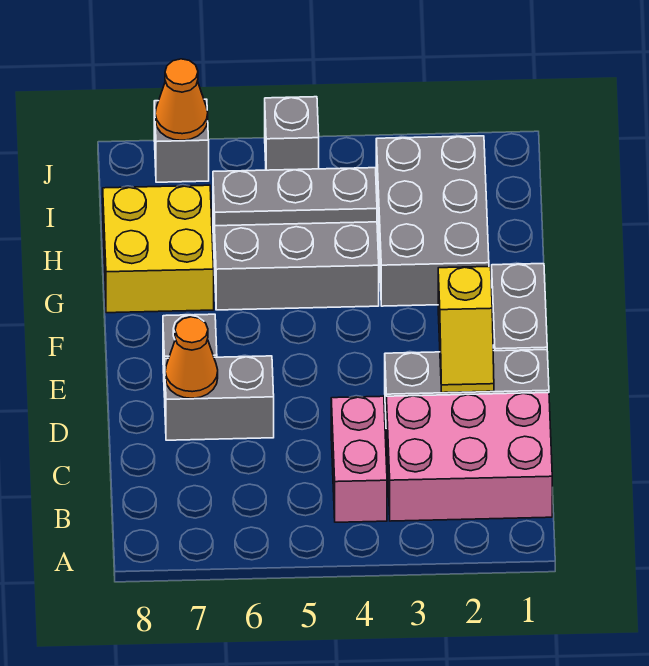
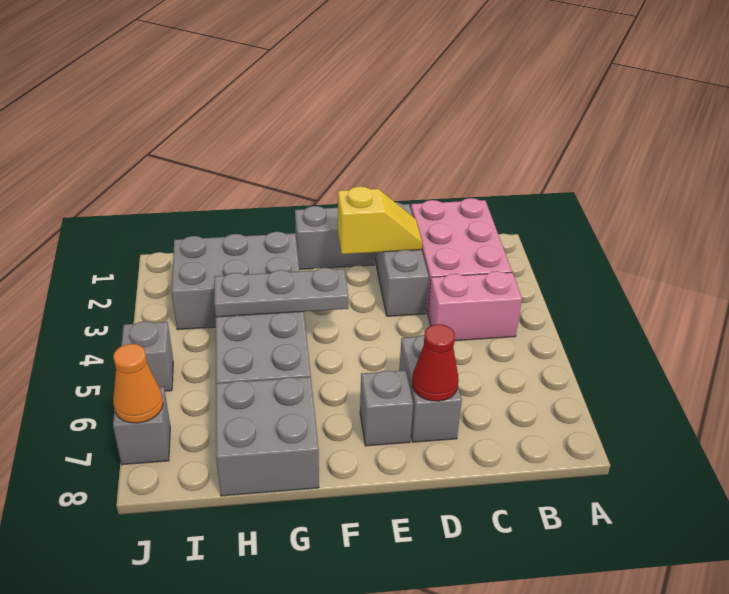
orange cone D7 level 2 -> red cone D7 level 2
yellow brick G7:H8 level 1 -> grey brick G7:H8 level 1
grey plate H4:H6 level 2 -> grey plate F4:H4 level 2

